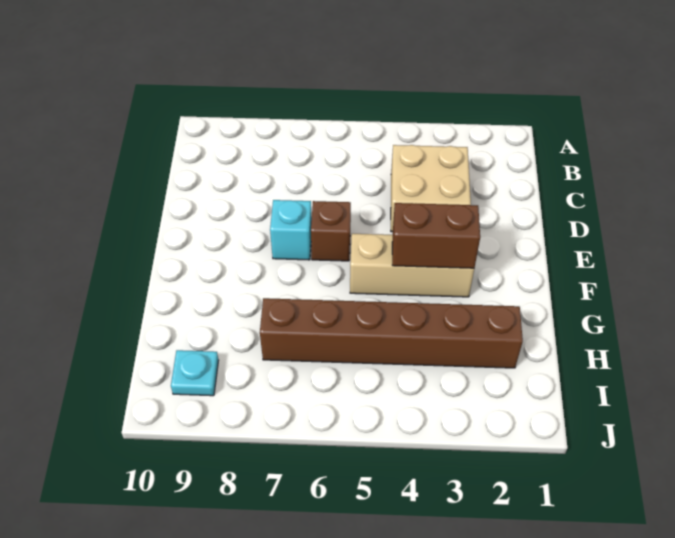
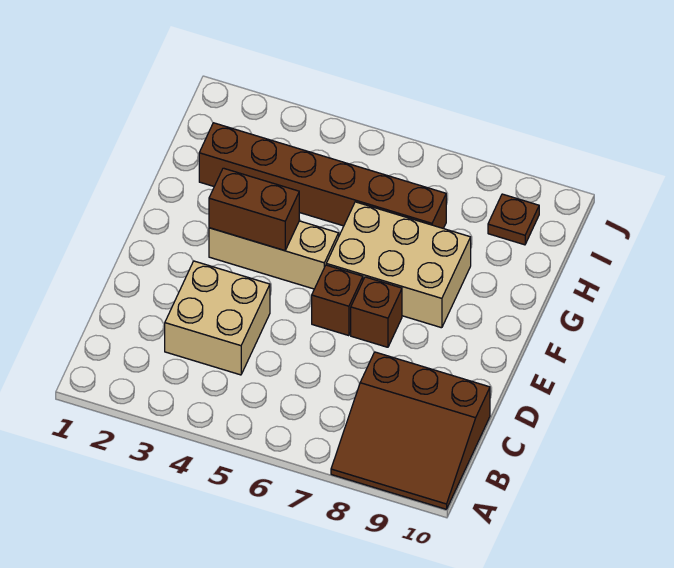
none -> brown slope A8:C10 level 1 top C
cyan brick E7 level 1 -> brown brick E7 level 1
none -> tan brick F6:G8 level 1
cyan plate I9 level 1 -> brown plate I9 level 1

